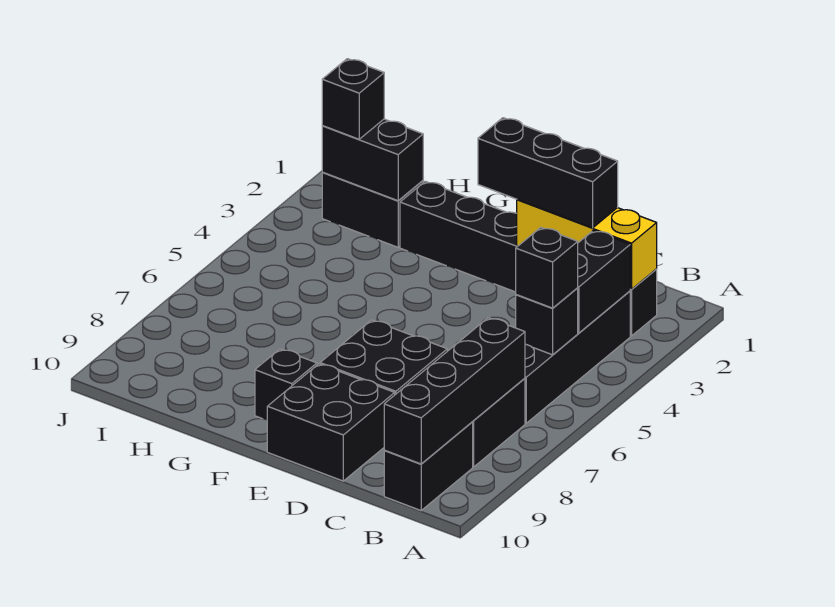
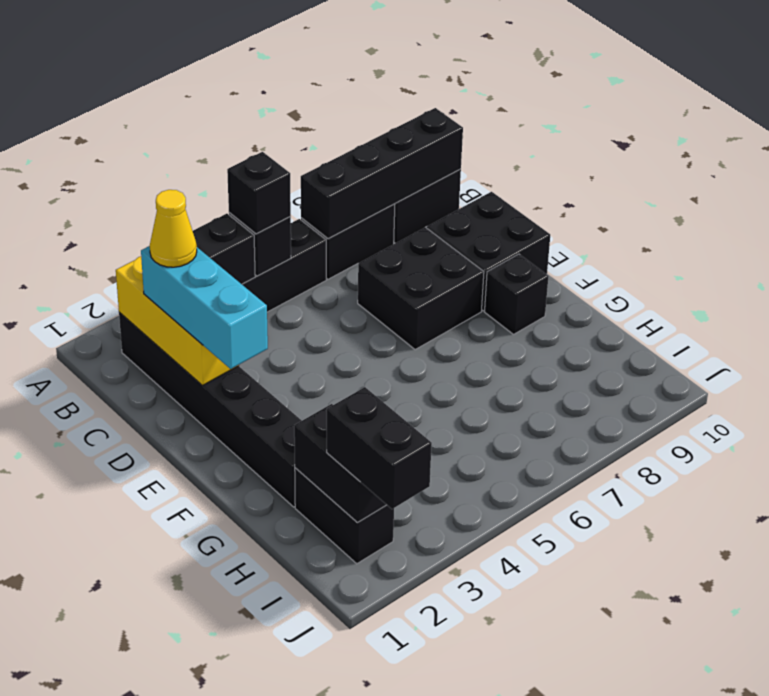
black brick C2:E2 level 3 -> cyan brick C2:E2 level 3
none -> yellow cone C2 level 4
black brick I2 level 3 -> black brick I2:J2 level 3

